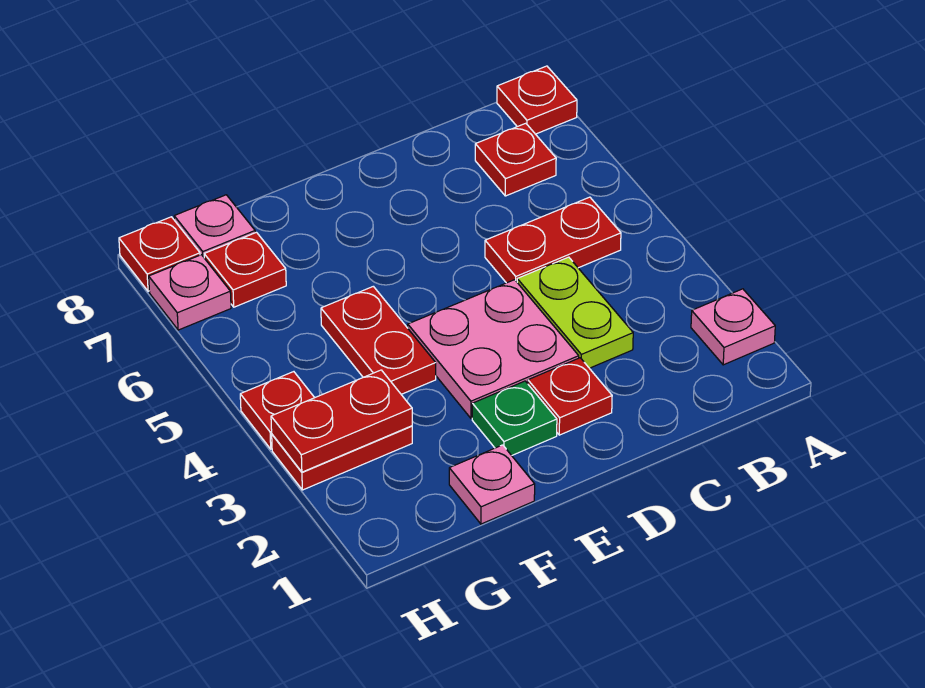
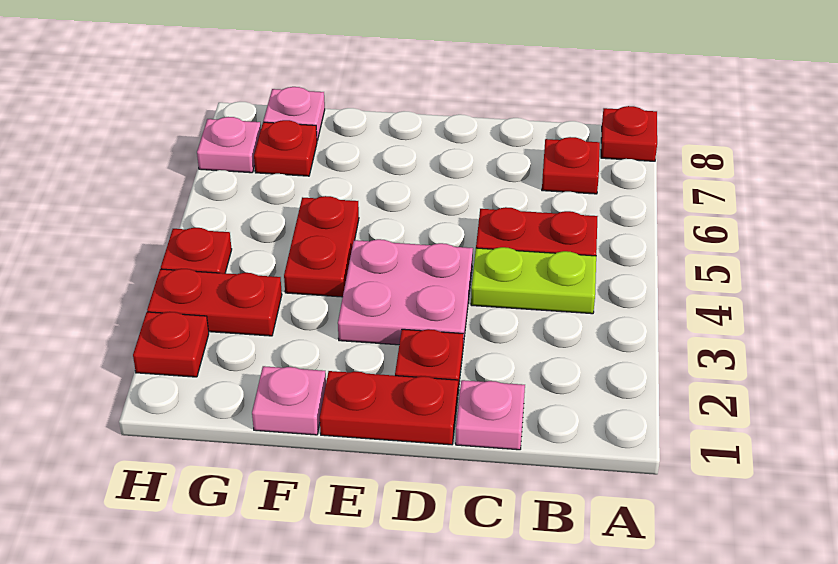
pink plate A2 level 1 -> pink plate C1 level 1
lime plate C3:C4 level 1 -> lime plate B4:C4 level 1
green plate E2 level 1 -> none
red plate G3:H3 level 2 -> red plate D1:E1 level 1
red plate H8 level 1 -> red plate H2 level 1

